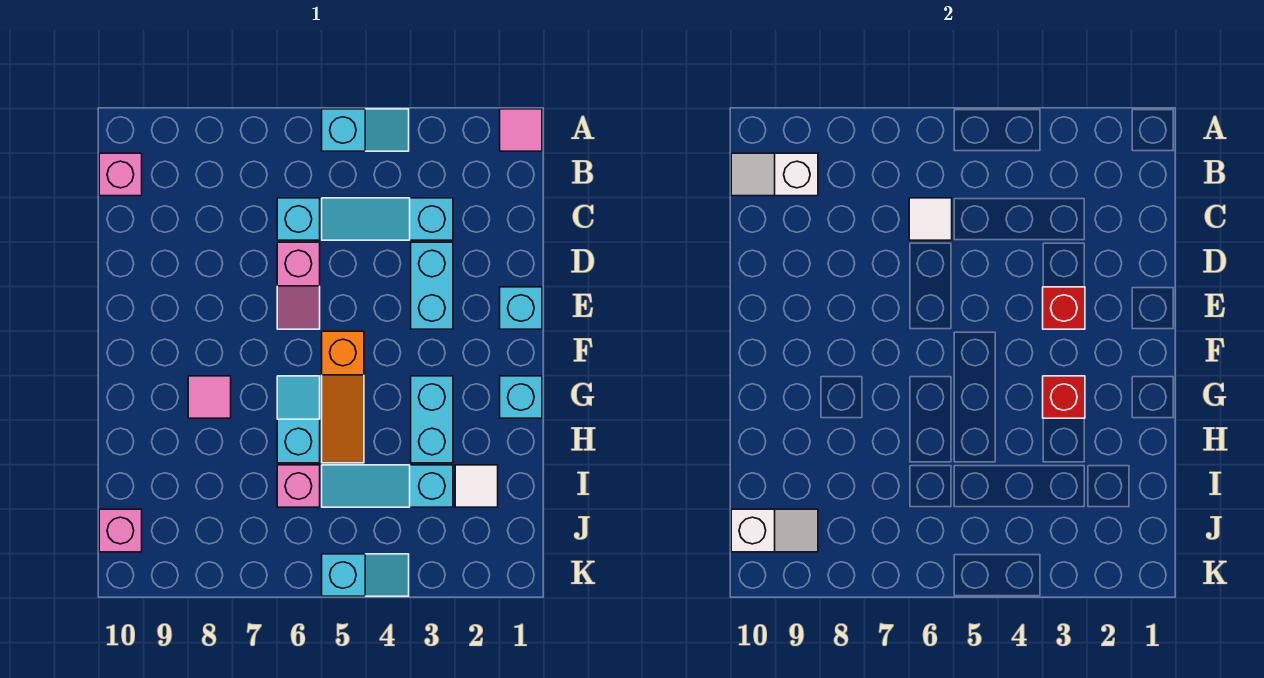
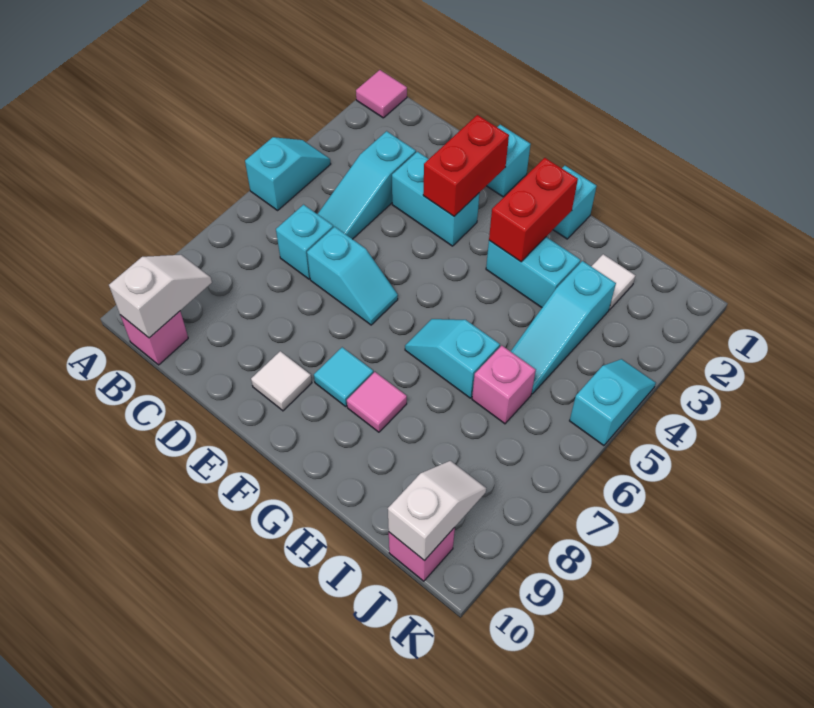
white slope B9:B10 level 2 top 9 -> white slope B9:B10 level 2 top 10
white tile C6 level 2 -> white tile E9 level 1
pink slope D6:E6 level 1 top D -> cyan slope D6:E6 level 1 top D
red brick E3 level 2 -> red brick E2:E3 level 2
orange slope F5:H5 level 1 top F -> none
none -> cyan tile F8 level 1
red brick G3 level 2 -> red brick G2:G3 level 2

